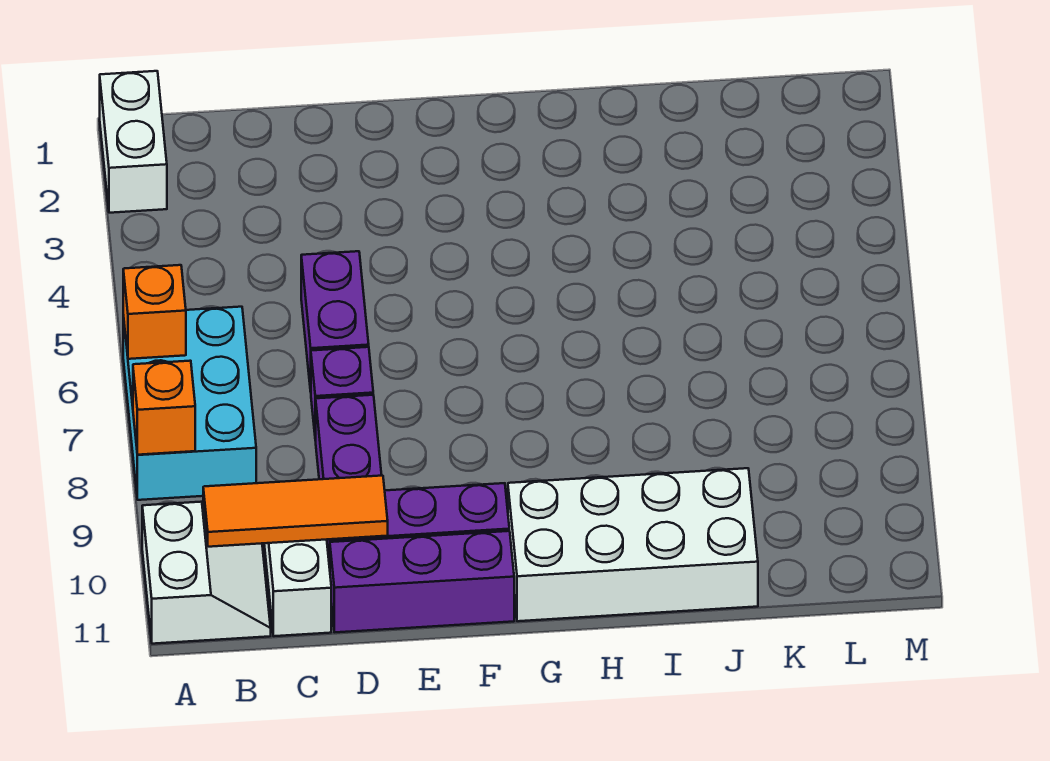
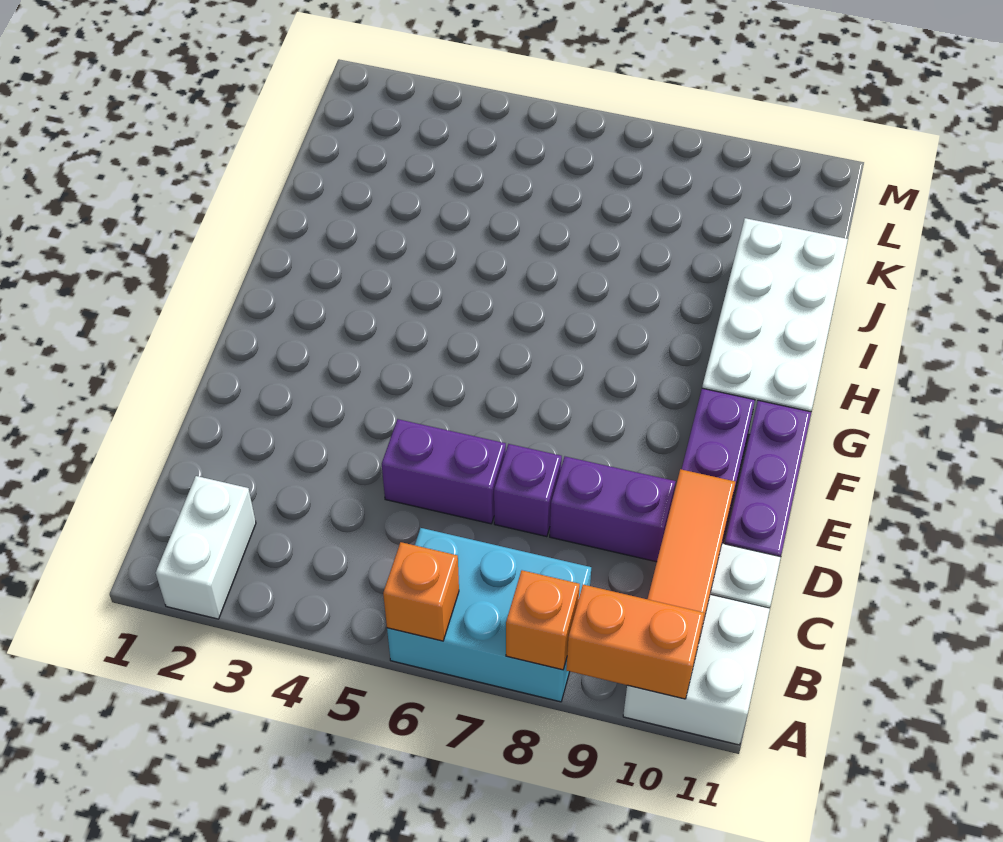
white brick A1:A2 level 1 -> white brick A2:B2 level 1
none -> orange brick A9:A10 level 2
white slope A10:B11 level 1 top A -> white brick A10:B11 level 1

